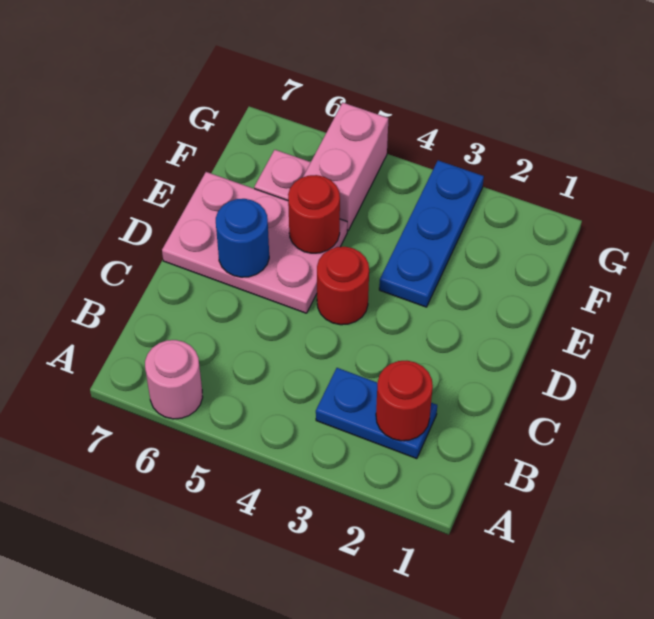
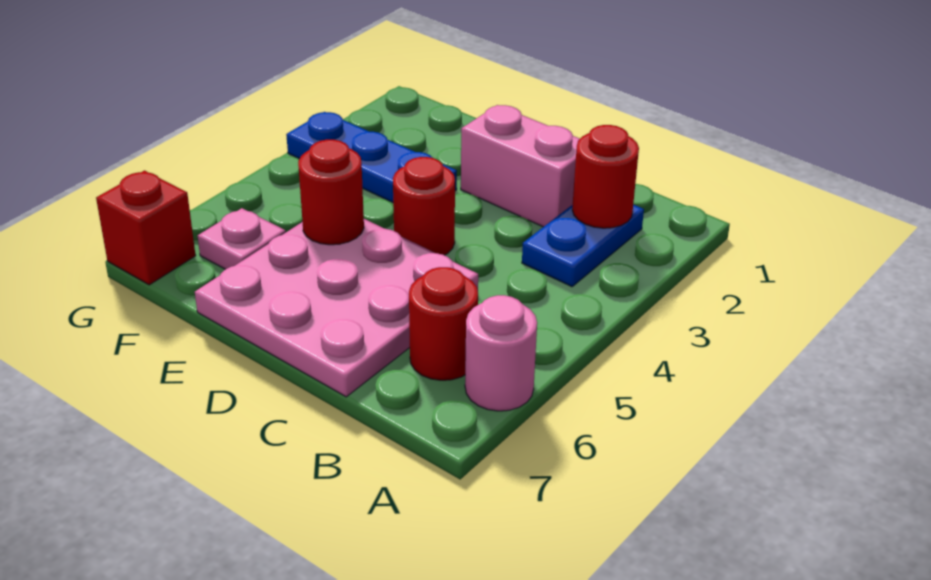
none -> red round brick B6 level 1
pink plate D5:E7 level 1 -> pink plate C5:E7 level 1
blue round brick D6 level 2 -> none
pink brick F5:G5 level 1 -> pink brick C2:D2 level 1
none -> red brick G7 level 1

